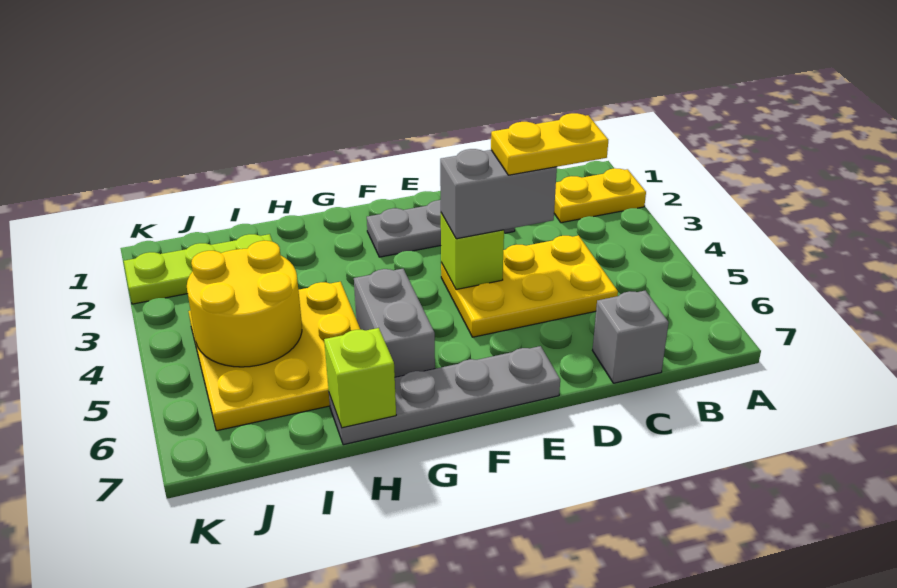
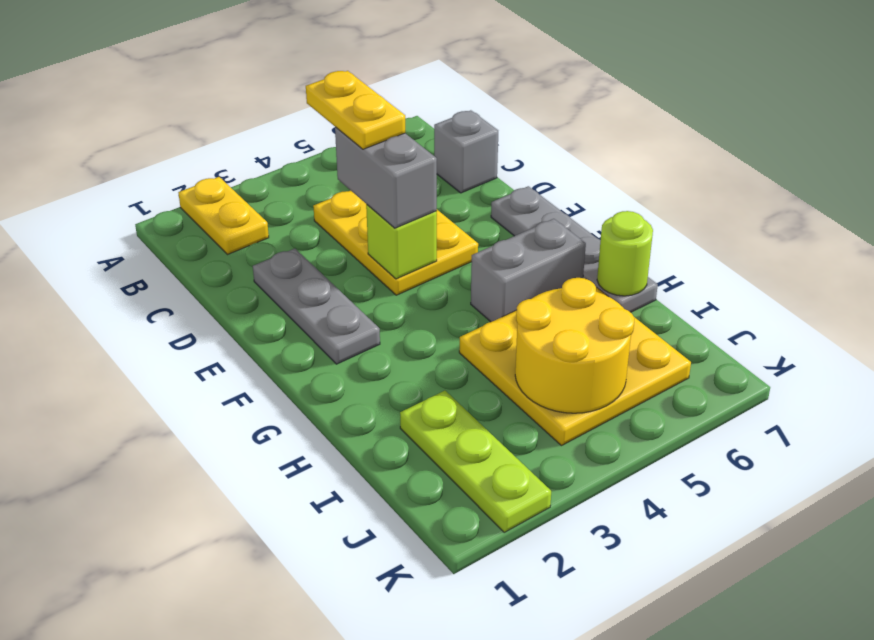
lime brick H7 level 2 -> lime round brick H7 level 2

